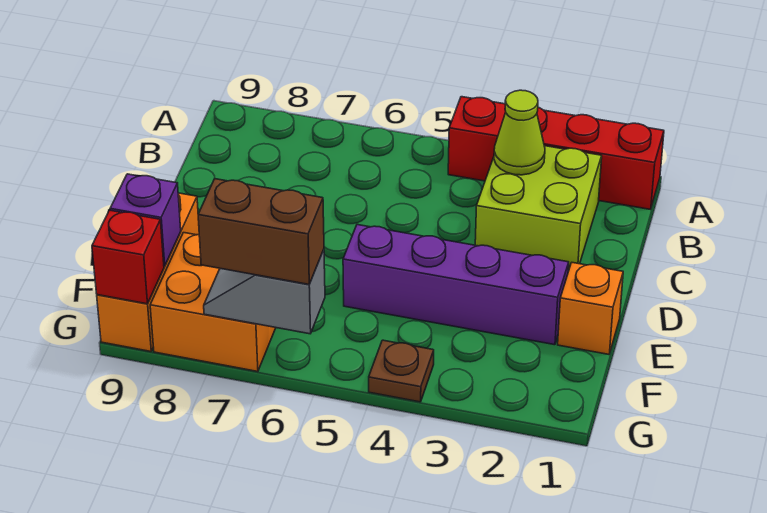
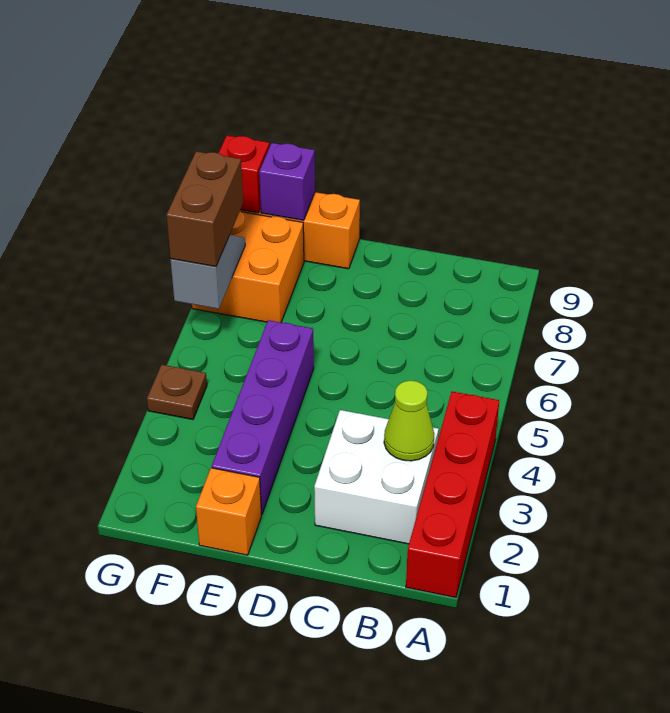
lime brick B2:C3 level 1 -> white brick B2:C3 level 1

